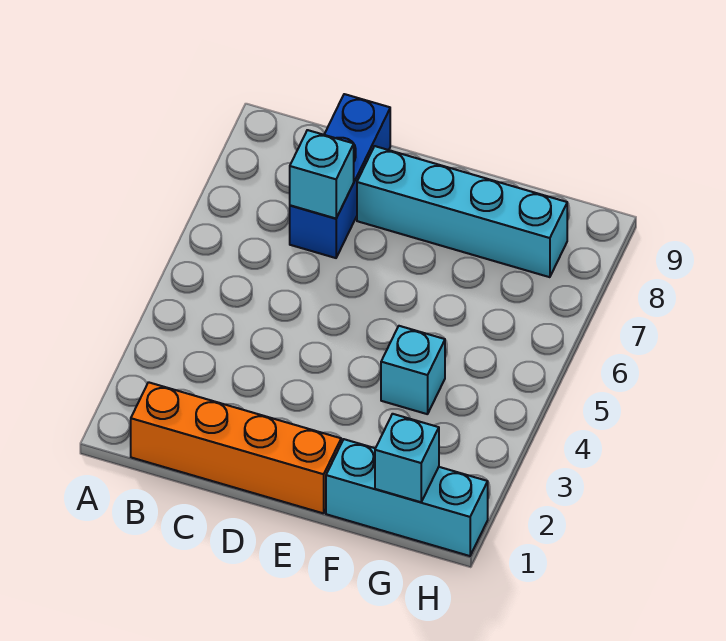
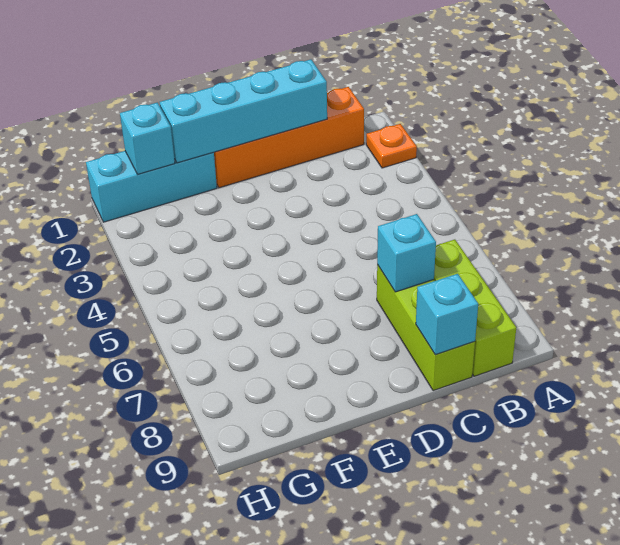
none -> orange plate A2 level 1
none -> lime brick B7:B9 level 1
blue brick C7:C9 level 1 -> lime brick C7:C9 level 1
cyan brick D8:G8 level 1 -> cyan brick C1:F1 level 2
cyan brick F4 level 1 -> cyan brick C9 level 2

